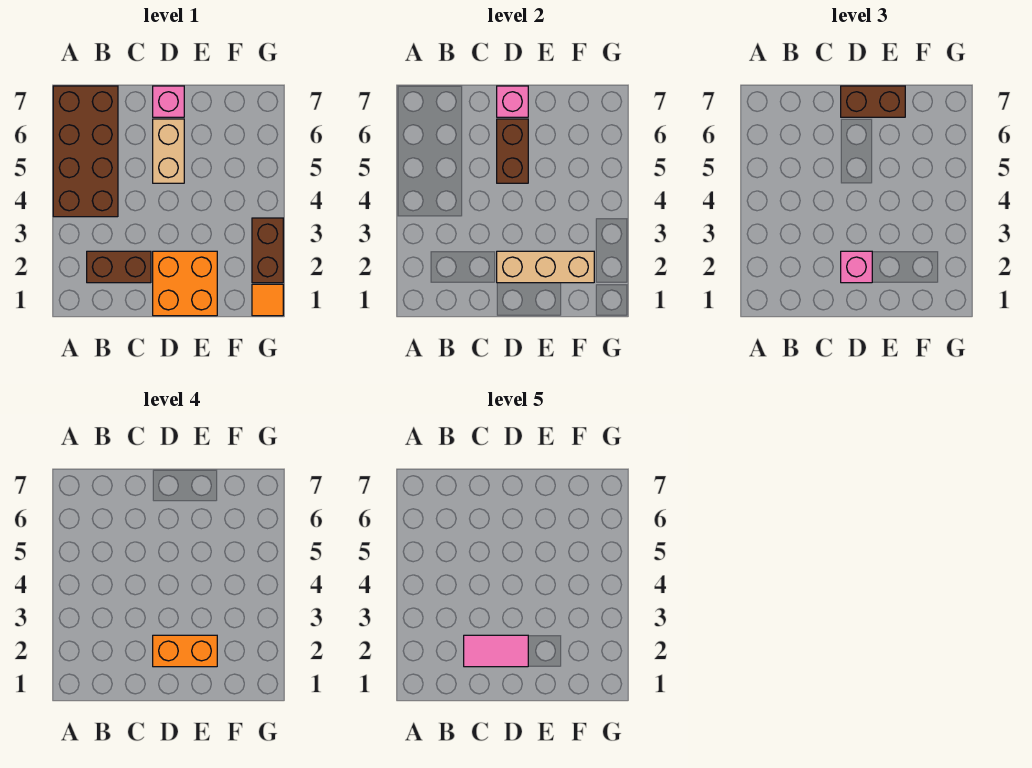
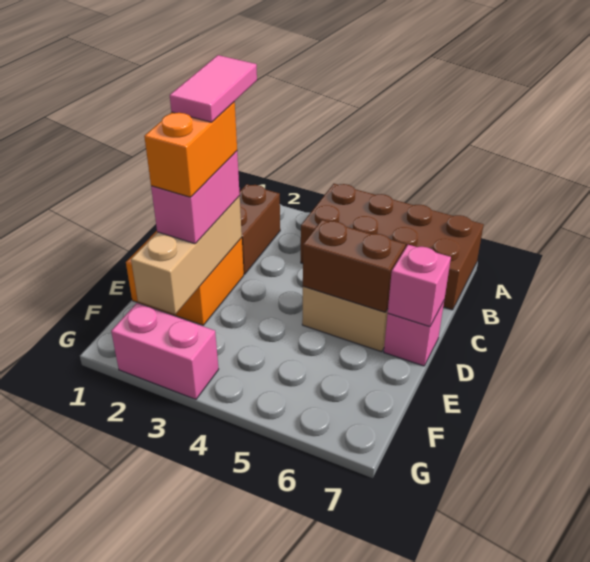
pink brick D2 level 3 -> pink brick D2:E2 level 3
brown brick D7:E7 level 3 -> none
orange tile G1 level 1 -> none
brown brick G2:G3 level 1 -> pink brick G2:G3 level 1

